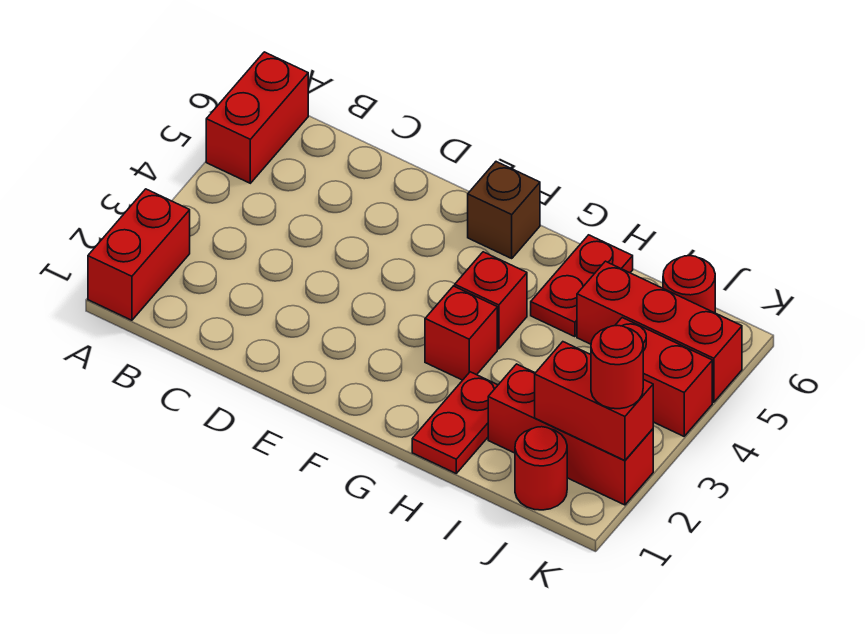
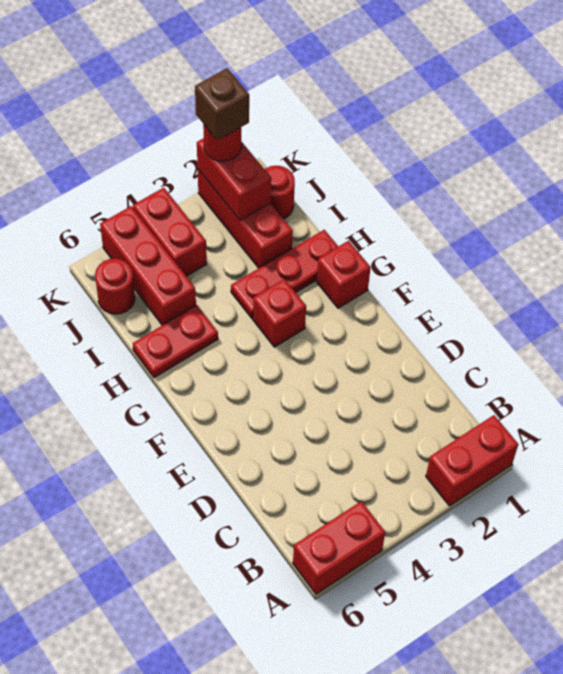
brown brick F6 level 1 -> brown brick K2 level 4
red brick G4 level 1 -> red brick G1 level 1
red plate H1:H2 level 1 -> red plate H1:H3 level 1

